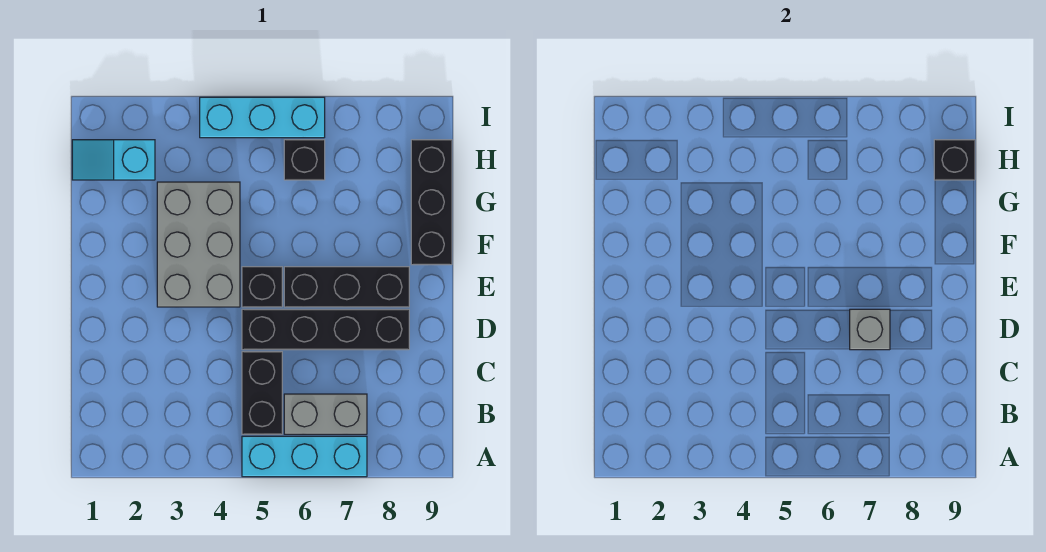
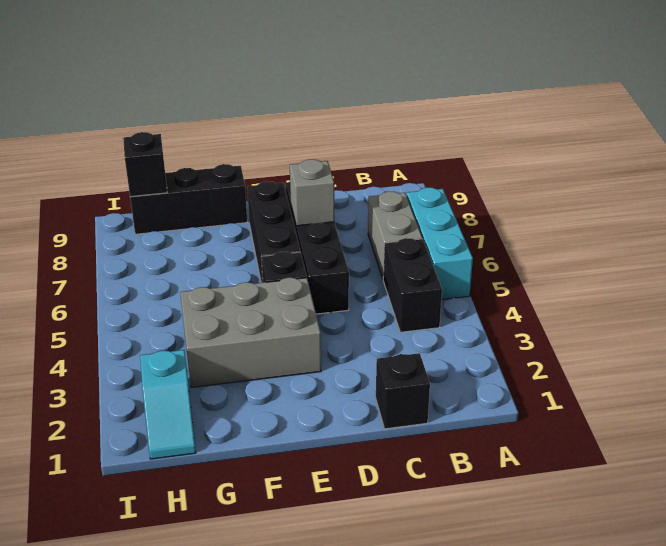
black brick B5:C5 level 1 -> black brick B4:B5 level 1
black brick H6 level 1 -> black brick C1 level 1
cyan brick I4:I6 level 1 -> none

